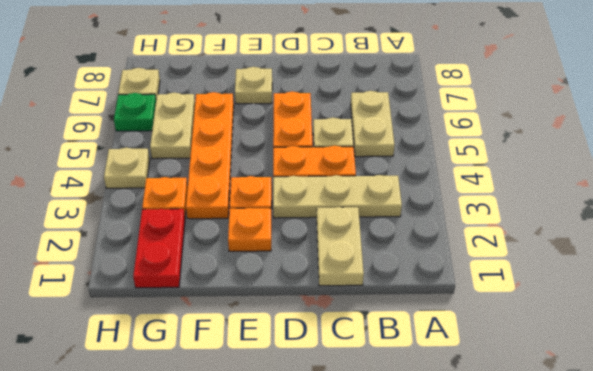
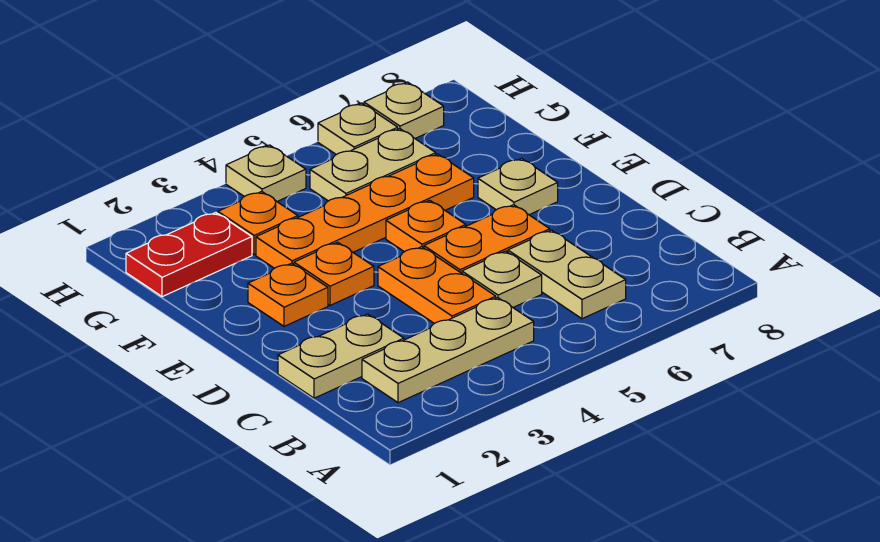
tan plate B3:D3 level 1 -> tan plate B2:B4 level 1
tan plate B5:B6 level 1 -> tan plate B6:C6 level 1
none -> orange plate E5 level 1
green plate H6 level 1 -> tan plate H6 level 1

